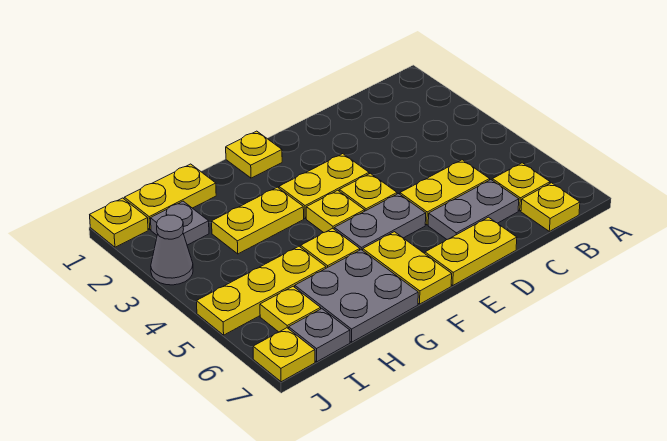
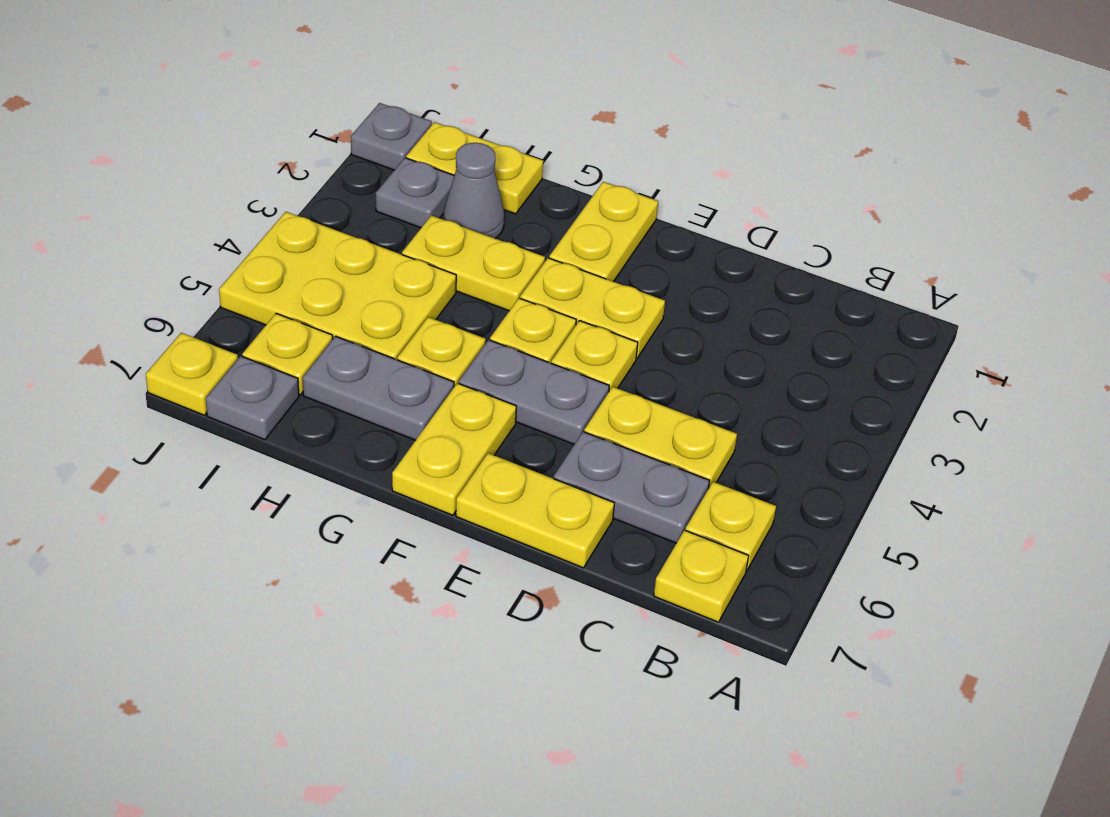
yellow plate F1 level 1 -> yellow plate F1:F2 level 1
grey plate G6:H7 level 1 -> grey plate G6:H6 level 1
yellow plate H5:J5 level 1 -> yellow plate H4:J5 level 1
yellow plate J1 level 1 -> grey plate J1 level 1
grey cone J3 level 1 -> grey cone H2 level 1

